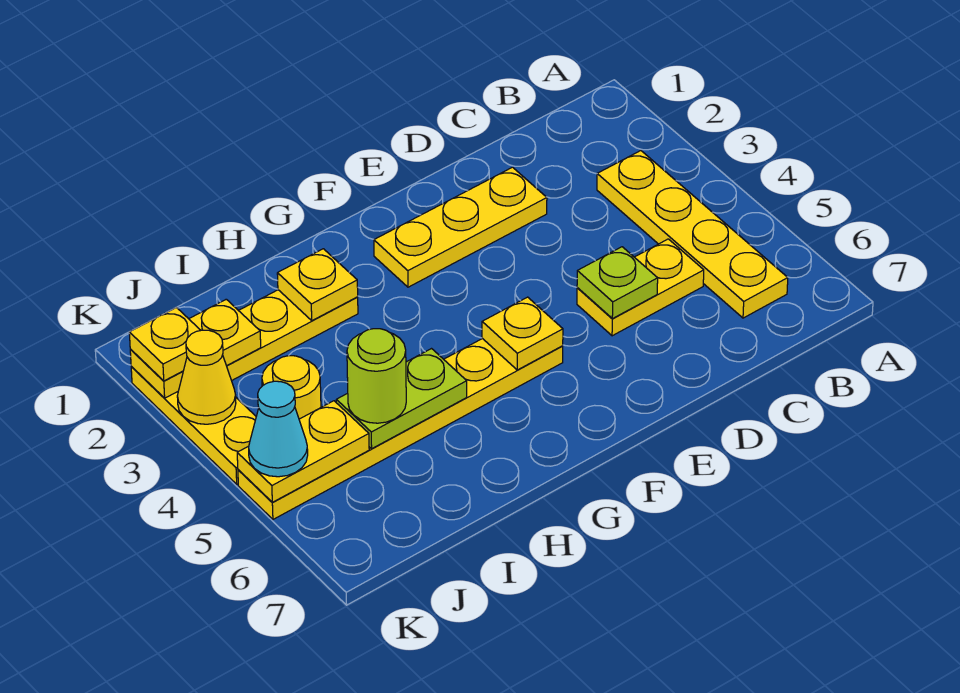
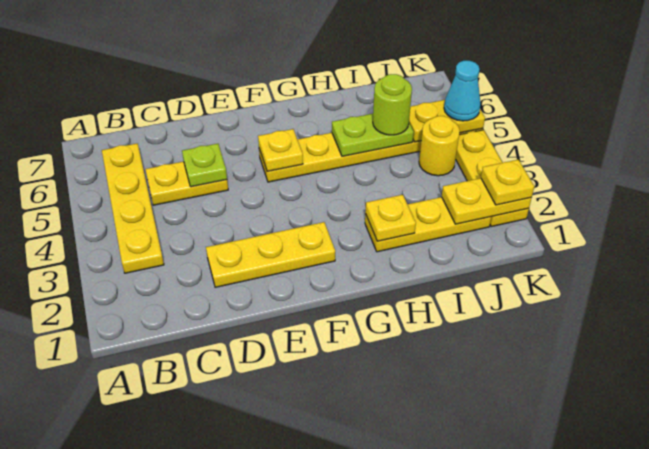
yellow cone K3 level 2 -> none

